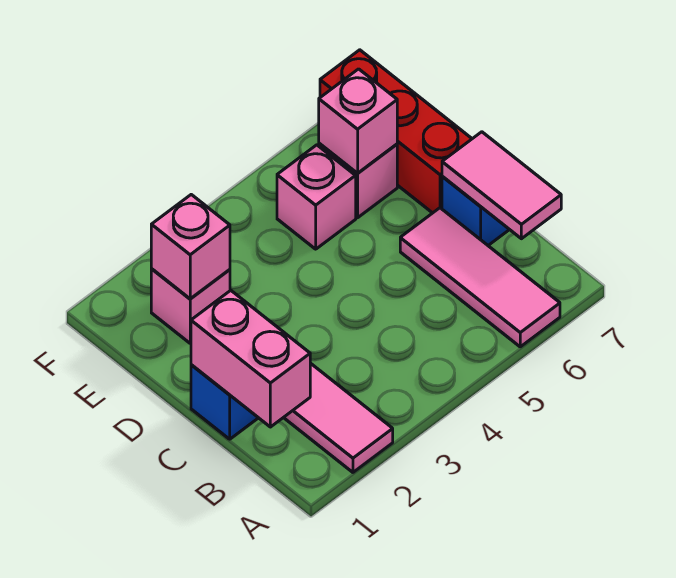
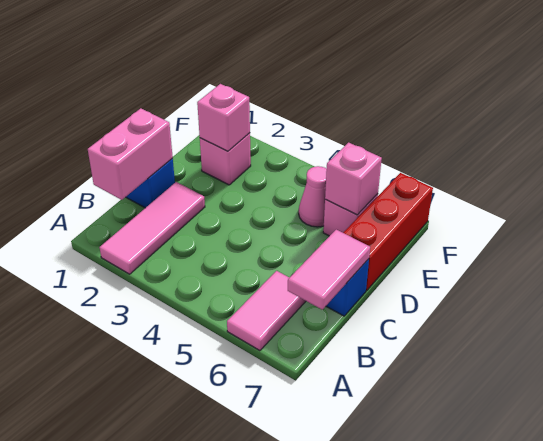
pink tile A6:C6 level 1 -> pink tile A6:B6 level 1
pink brick E5 level 1 -> pink cone E5 level 1

